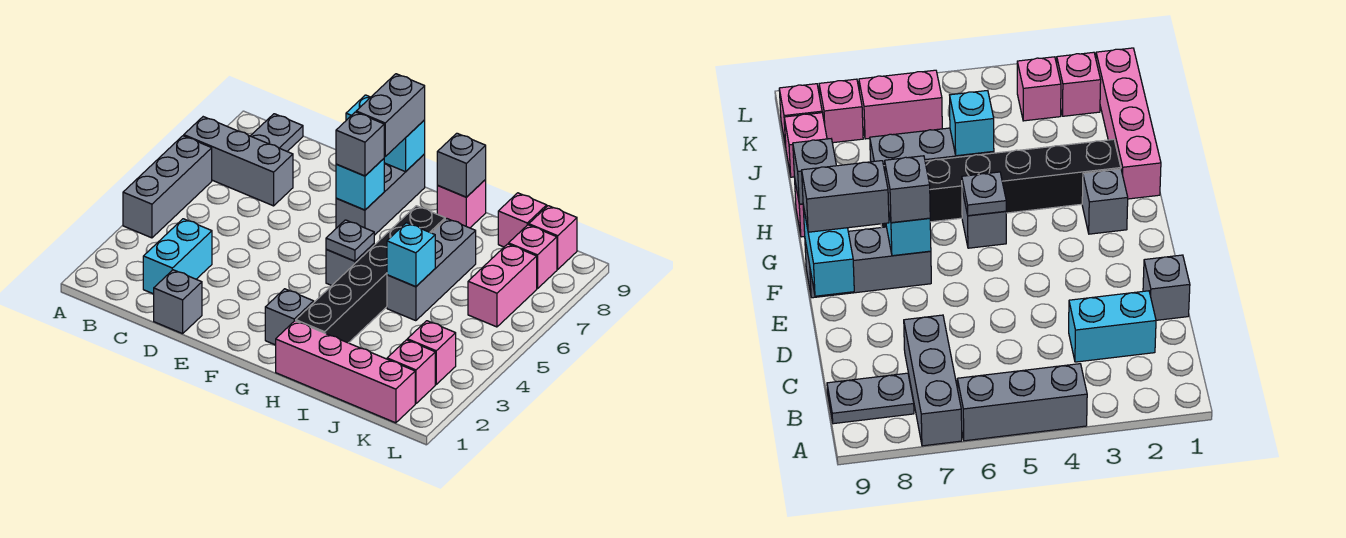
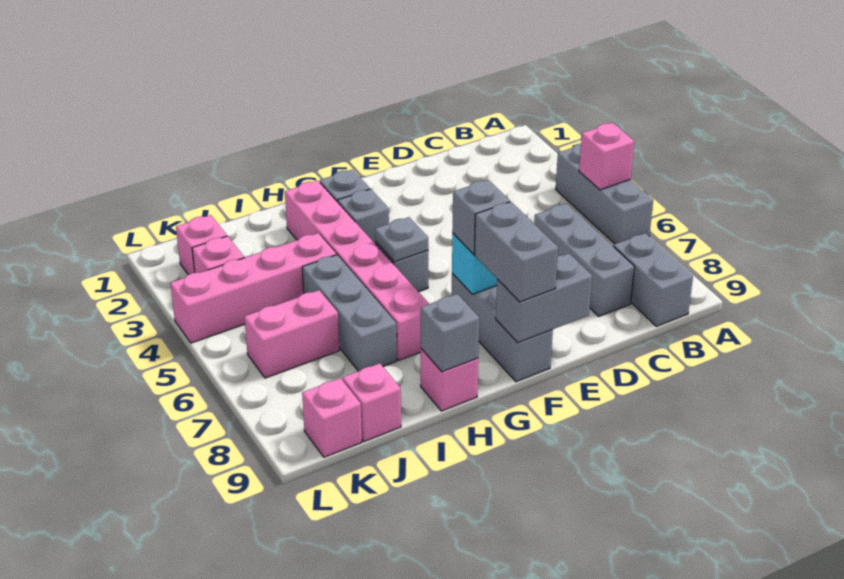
grey brick A7:C7 level 1 -> grey brick C6:C8 level 1
grey plate B8:B9 level 1 -> grey brick B8:B9 level 1
cyan brick C2:C3 level 1 -> none
grey brick D1 level 1 -> grey brick G3 level 1
cyan brick E9:F9 level 2 -> grey brick E9:F9 level 2
pink brick H1:K1 level 1 -> pink brick I4:L4 level 1
black brick H2:H7 level 1 -> pink brick H2:H7 level 1
cyan brick I5 level 2 -> none
pink brick K6:K7 level 1 -> pink brick J6:K6 level 1
pink brick K8 level 1 -> pink brick A5 level 2

